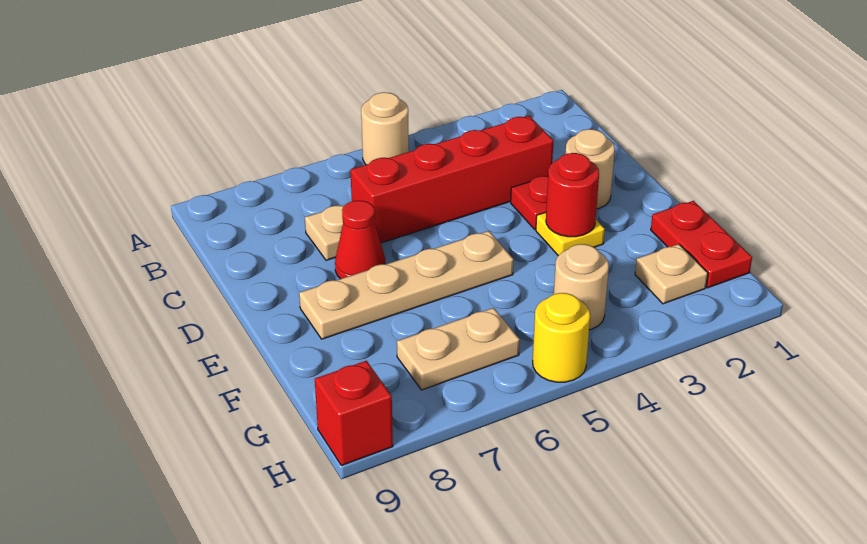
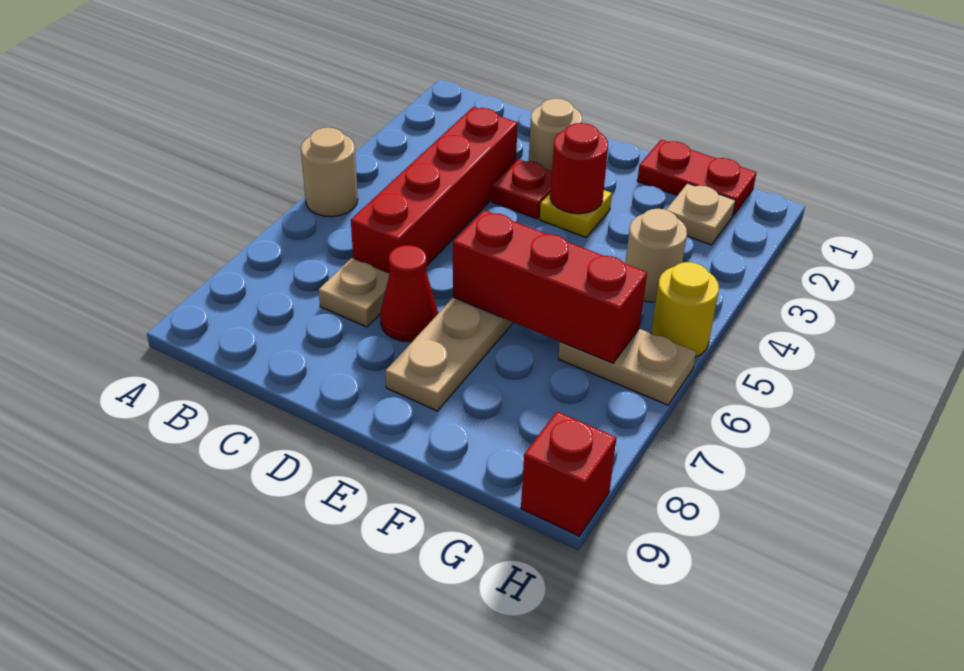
none -> red brick E6:G6 level 2
tan plate G6:G7 level 1 -> tan plate G6:H6 level 1

